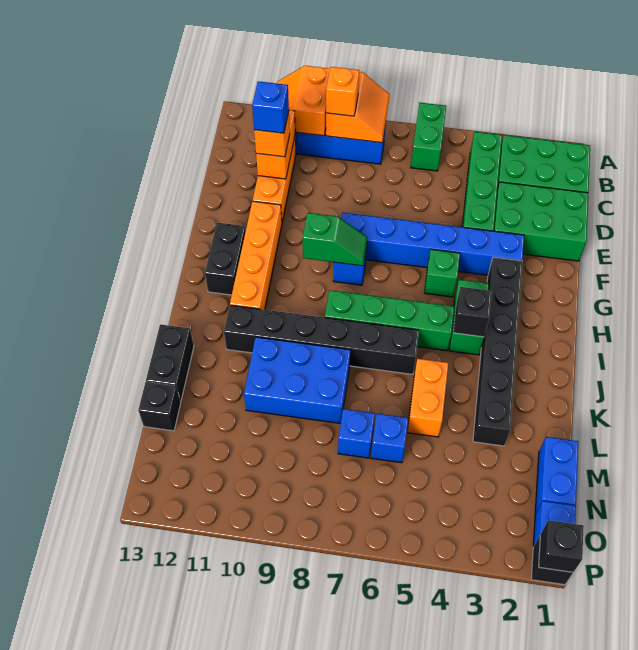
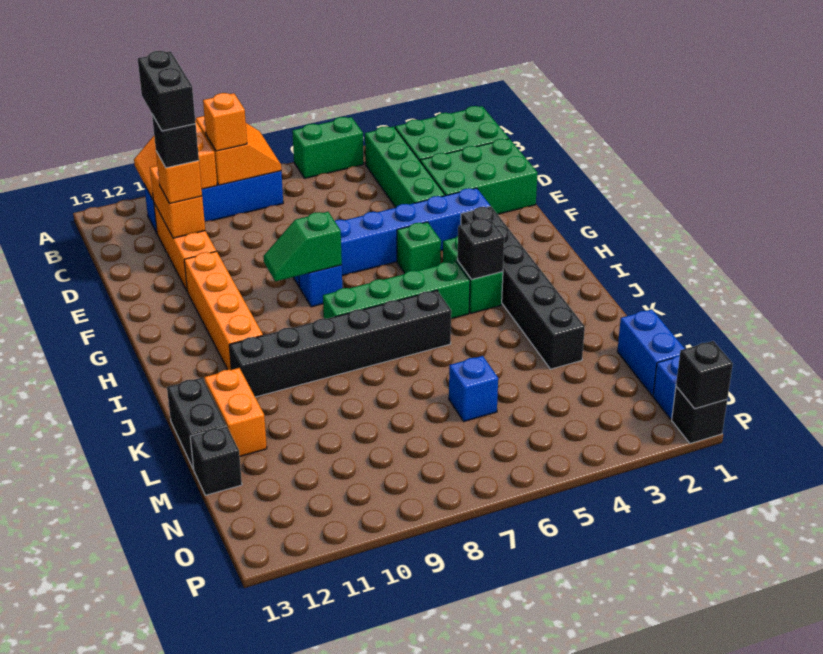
green brick A6:B6 level 1 -> green brick A5:A6 level 1
blue brick D11 level 4 -> black brick D11 level 4
green slope G8:G9 level 2 top 9 -> green slope G8:G9 level 2 top 8
black brick G12:H12 level 1 -> black brick C11:D11 level 5
orange brick K5:L5 level 1 -> orange brick K12:L12 level 1
blue brick K8:L10 level 1 -> none
blue brick M7 level 1 -> none

